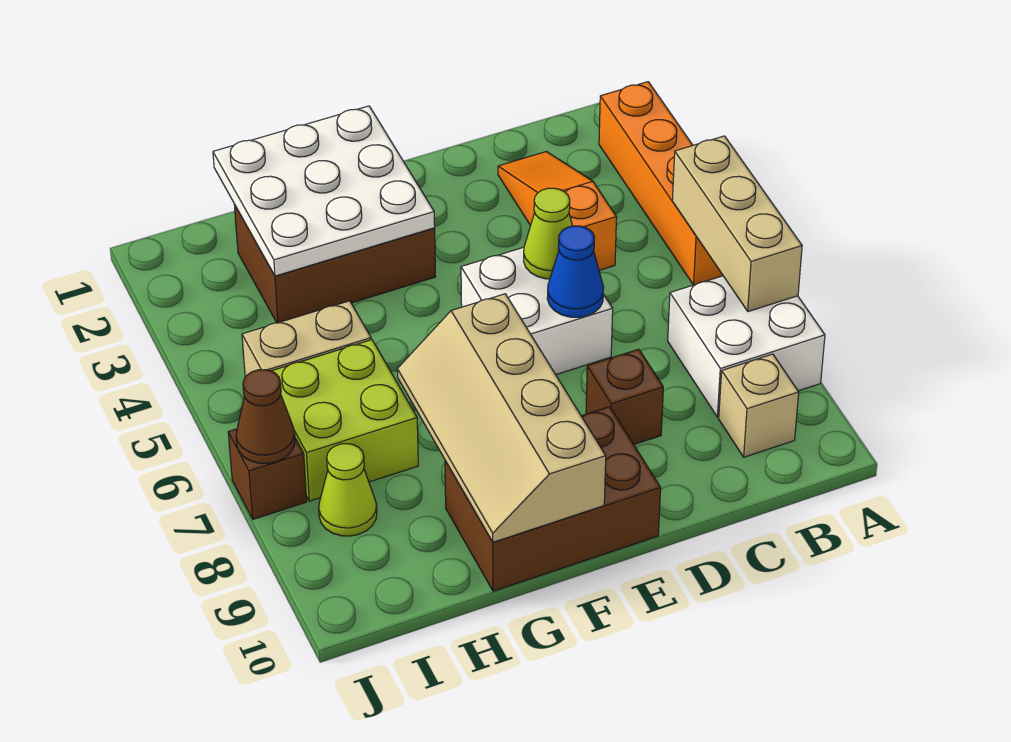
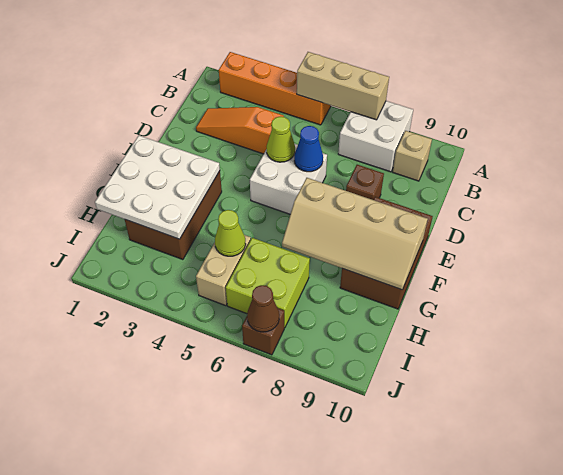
lime cone I8 level 1 -> lime cone H5 level 2

